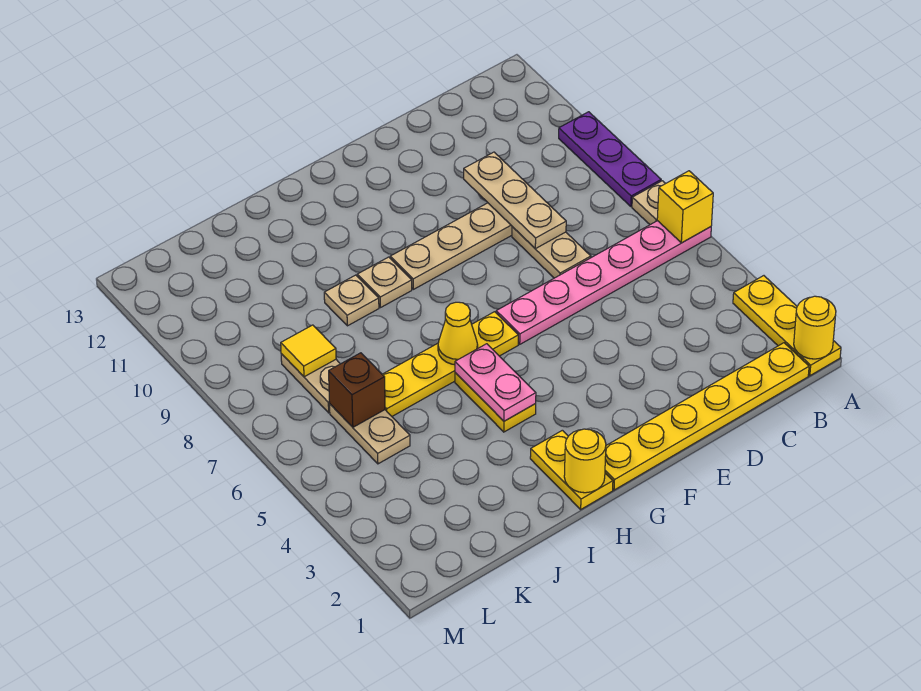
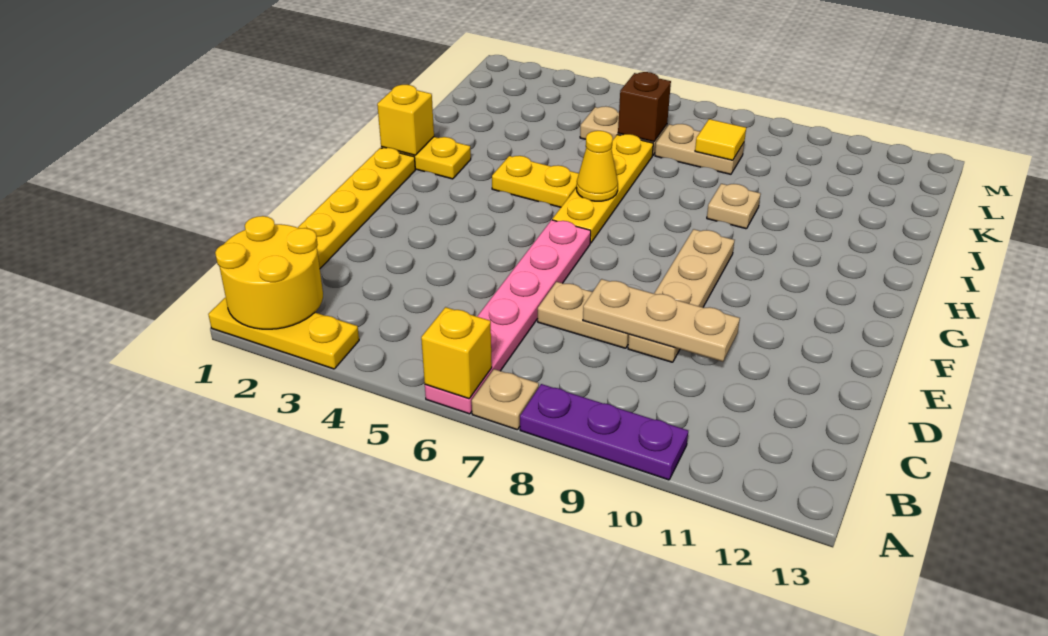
yellow round brick A1 level 2 -> yellow round brick A1:B2 level 2
yellow round brick H1 level 2 -> yellow brick H1 level 2
pink plate H4:H5 level 2 -> none
tan plate H9 level 1 -> none

